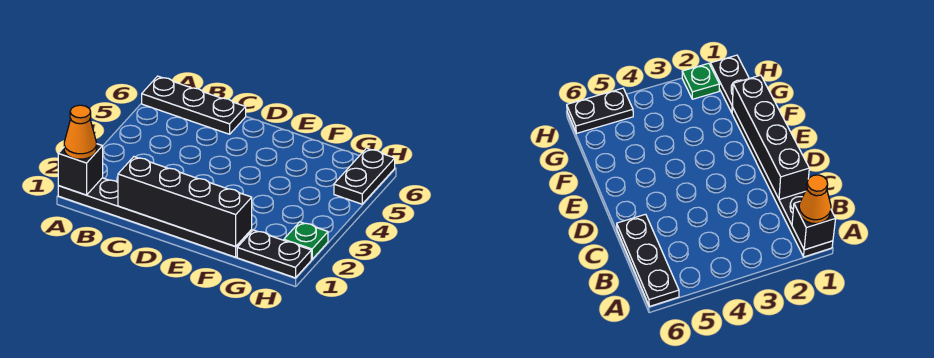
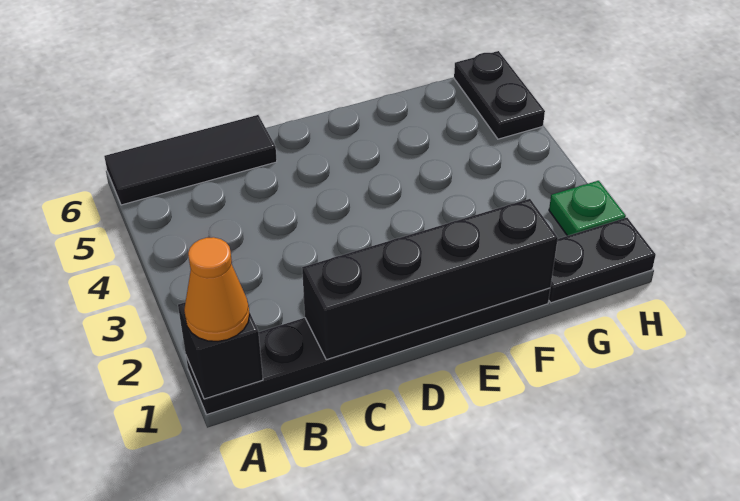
black plate A6:C6 level 1 -> black tile A6:C6 level 1

